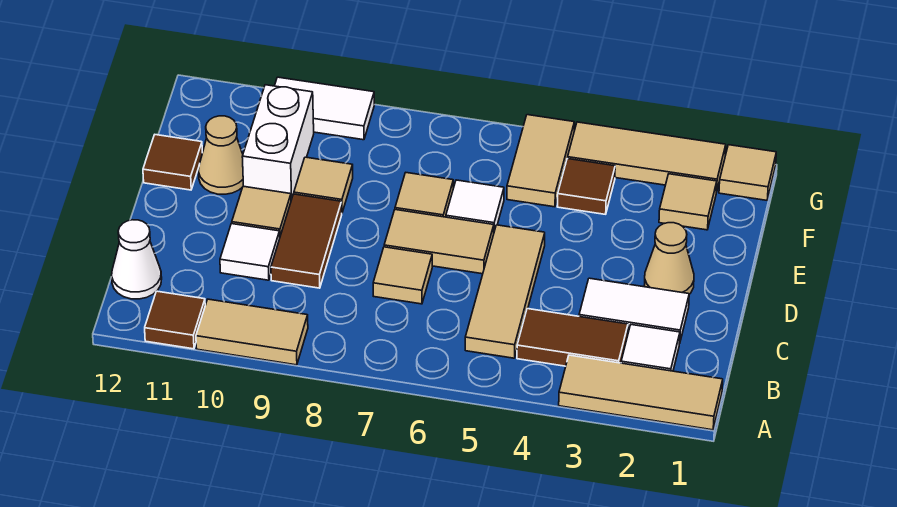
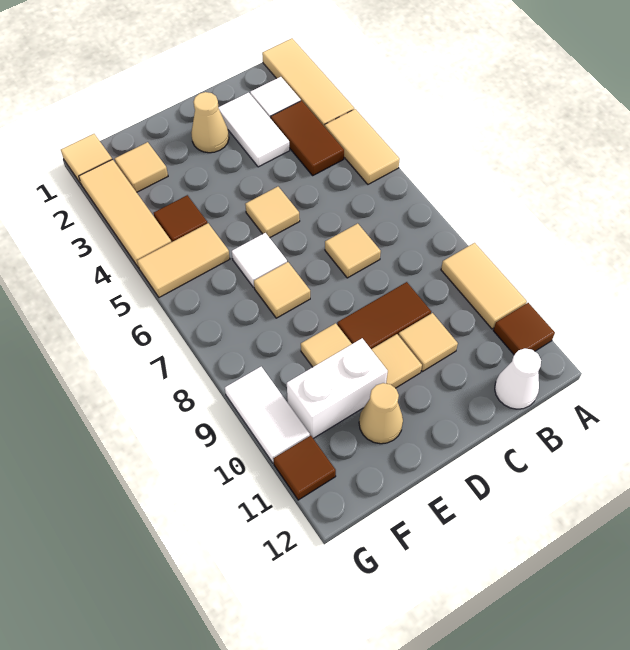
tan tile B5:D5 level 1 -> tan tile D5 level 1
white tile C10 level 1 -> tan tile C10 level 1
tan tile D6:D7 level 1 -> tan tile A4:A5 level 1
brown tile E12 level 1 -> brown tile G11 level 1

